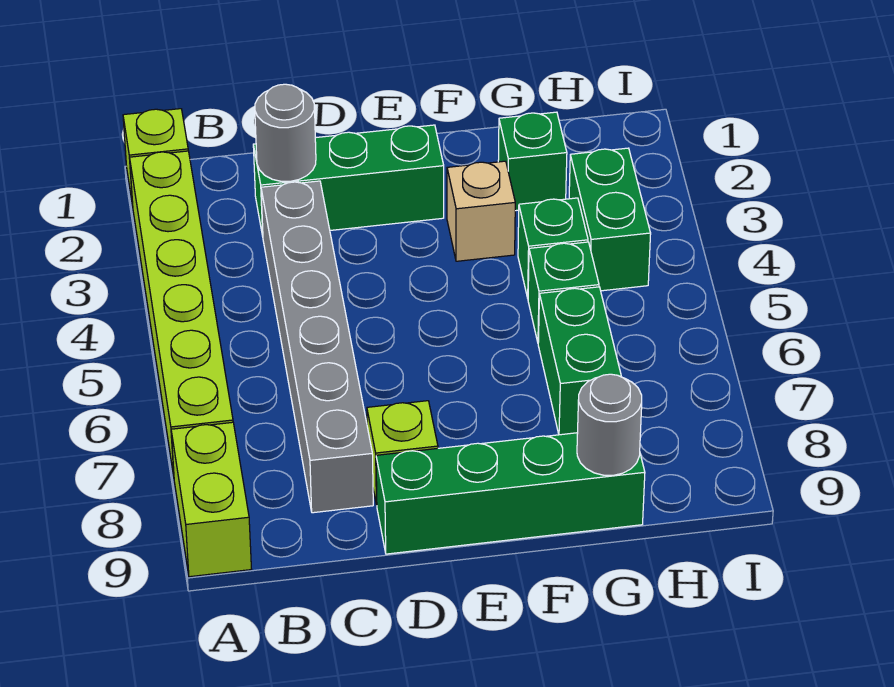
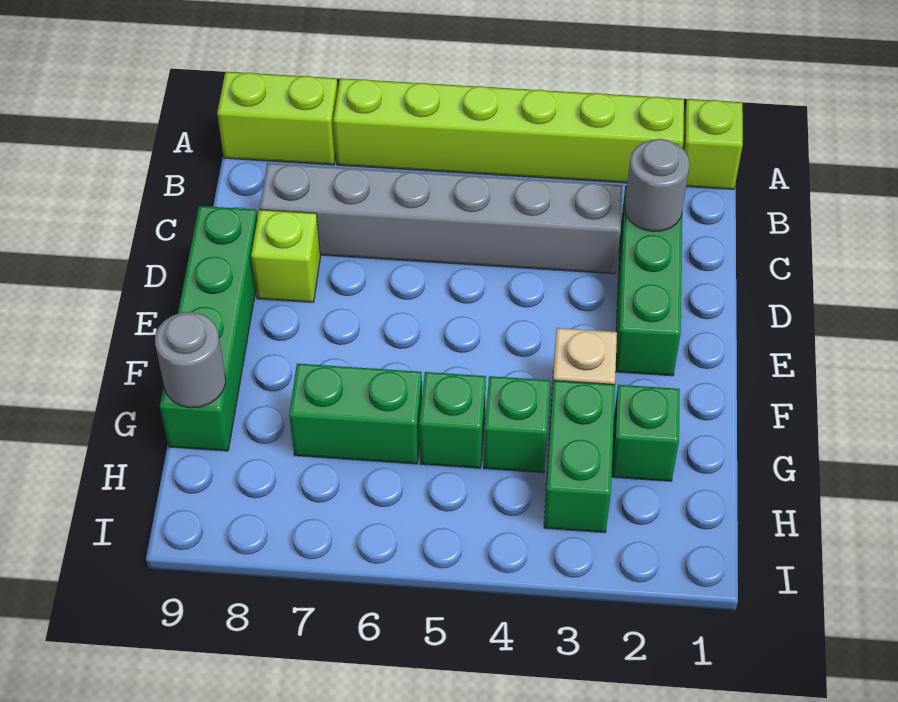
green brick H3:H4 level 1 -> green brick G3:H3 level 1

